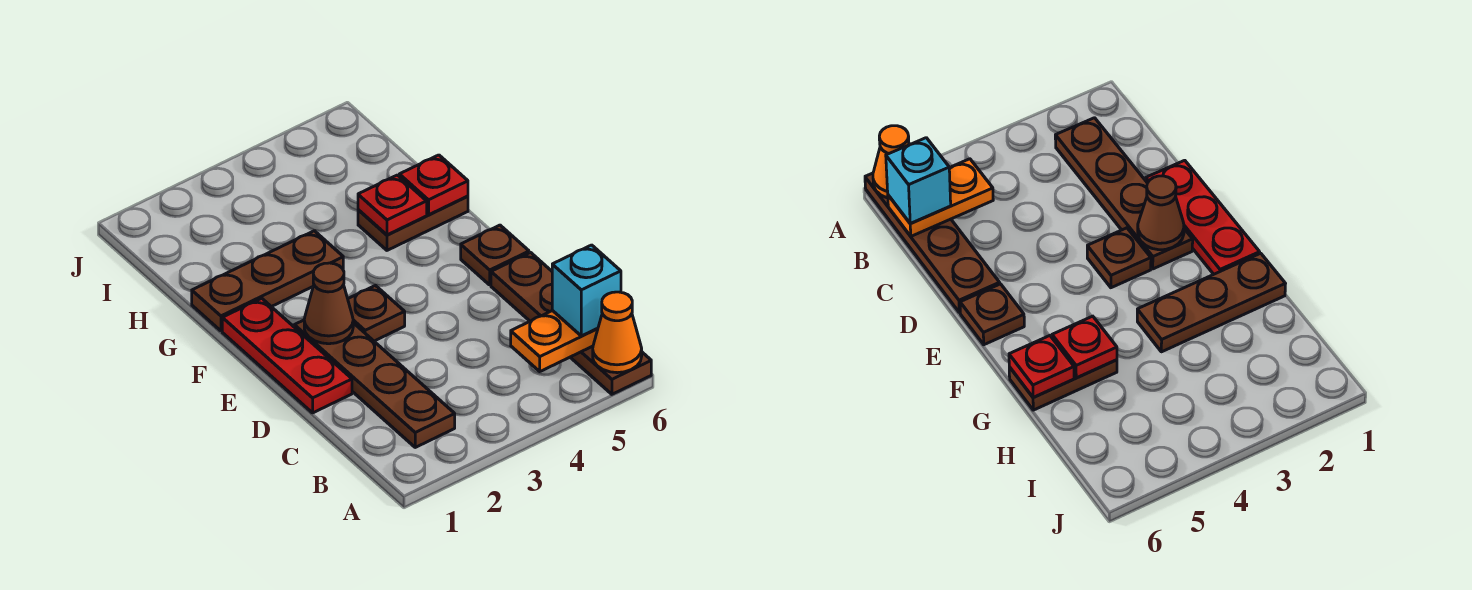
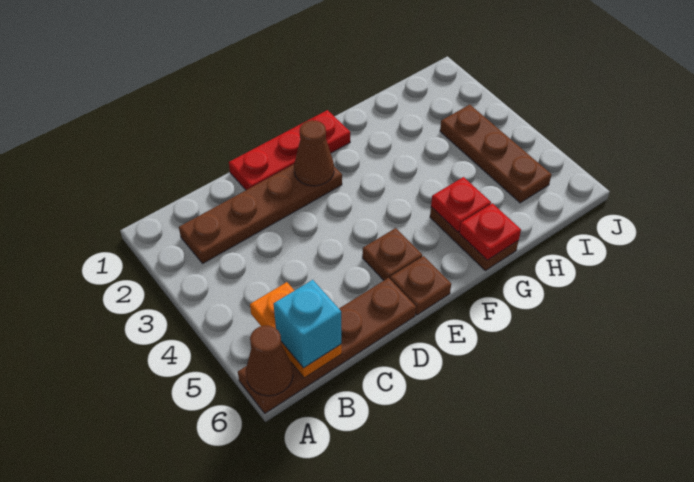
orange cone A6 level 2 -> brown cone A6 level 2
brown plate E3 level 1 -> brown plate E5 level 1
brown plate G1:G3 level 1 -> brown plate I3:I5 level 1

